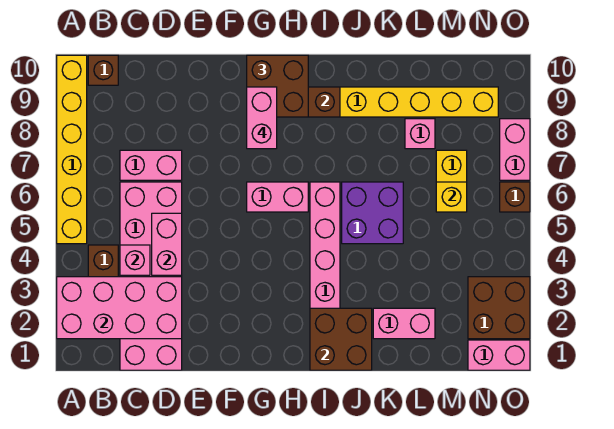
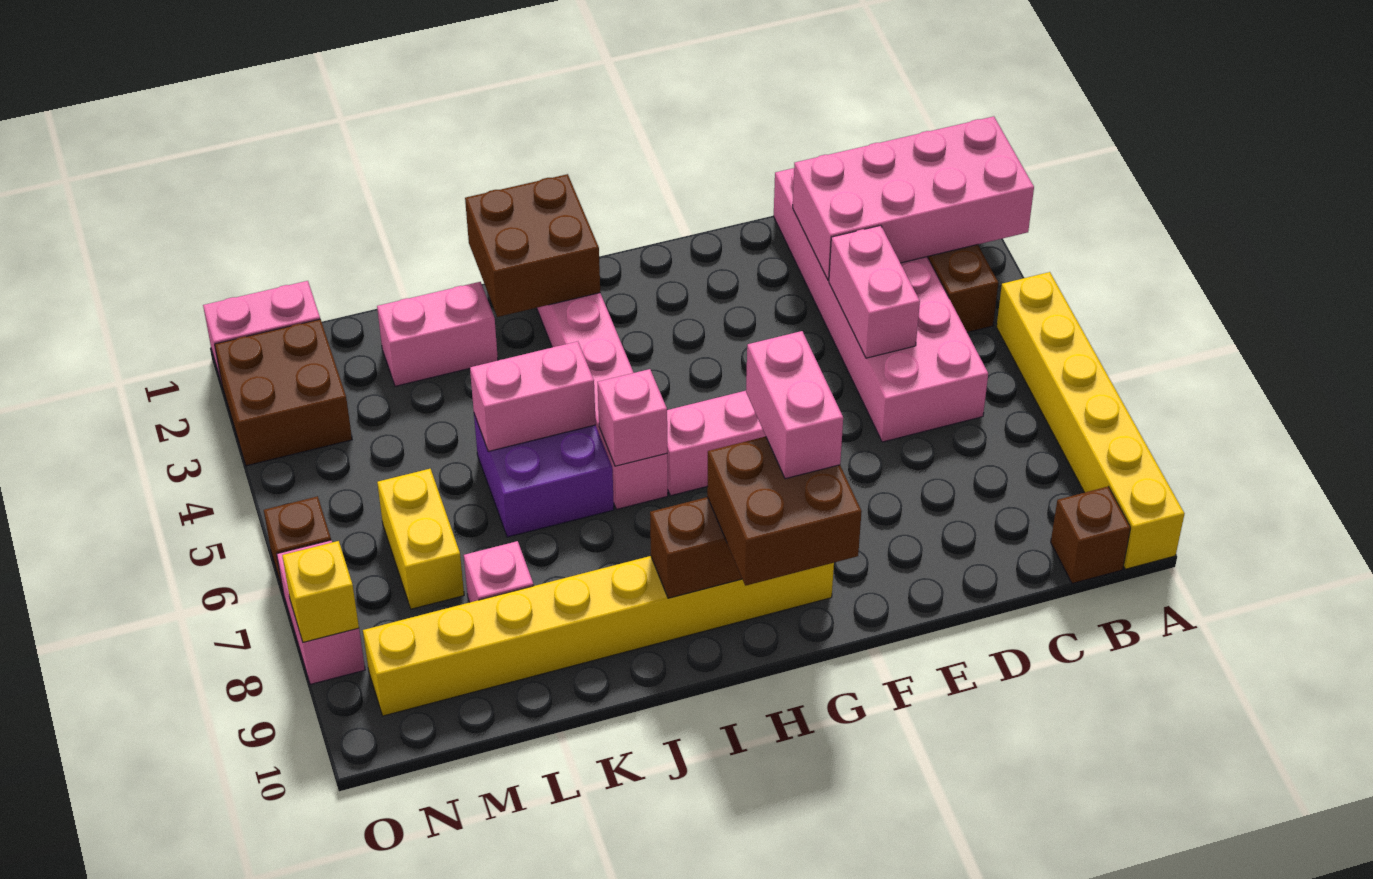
pink brick C4 level 2 -> pink brick I6 level 2
pink brick C7:D7 level 1 -> pink brick J5:K5 level 2
yellow brick M6 level 2 -> yellow brick O8 level 2

